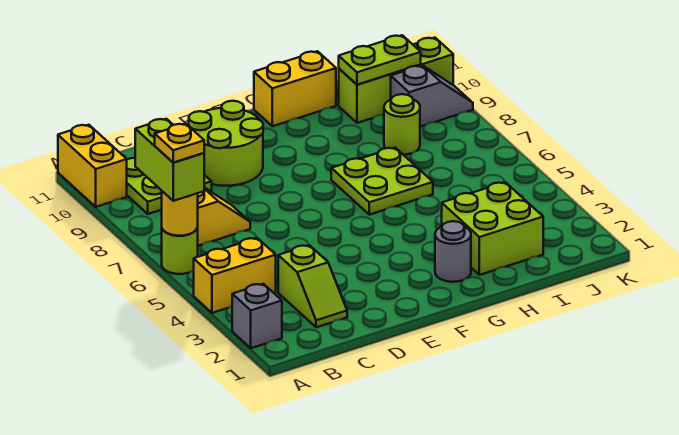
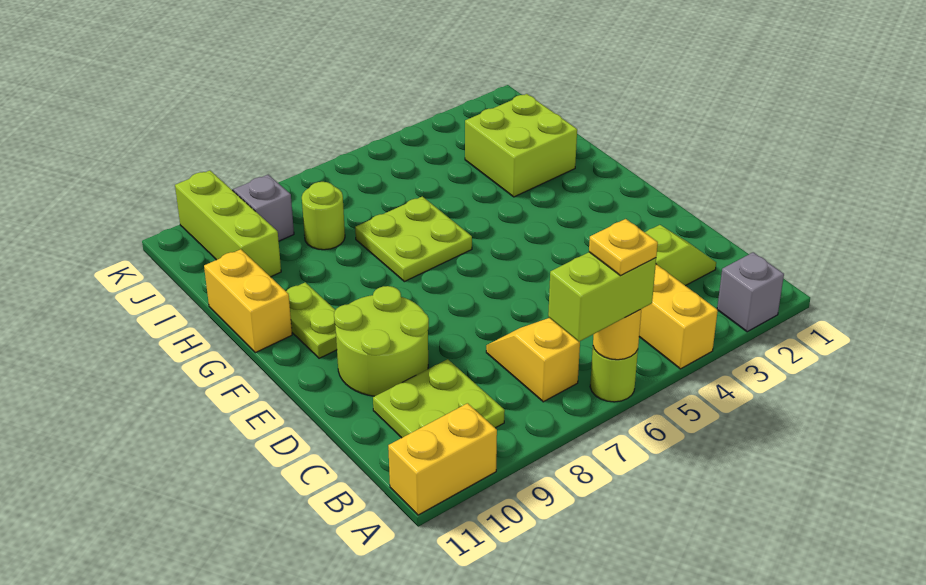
grey round brick G2 level 1 -> none
lime plate I10:J10 level 2 -> lime plate F10:G10 level 1

